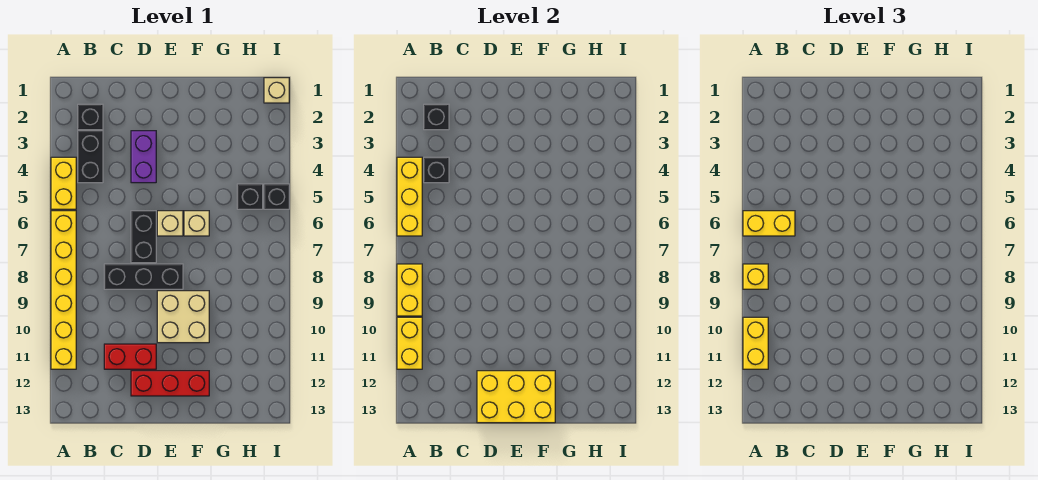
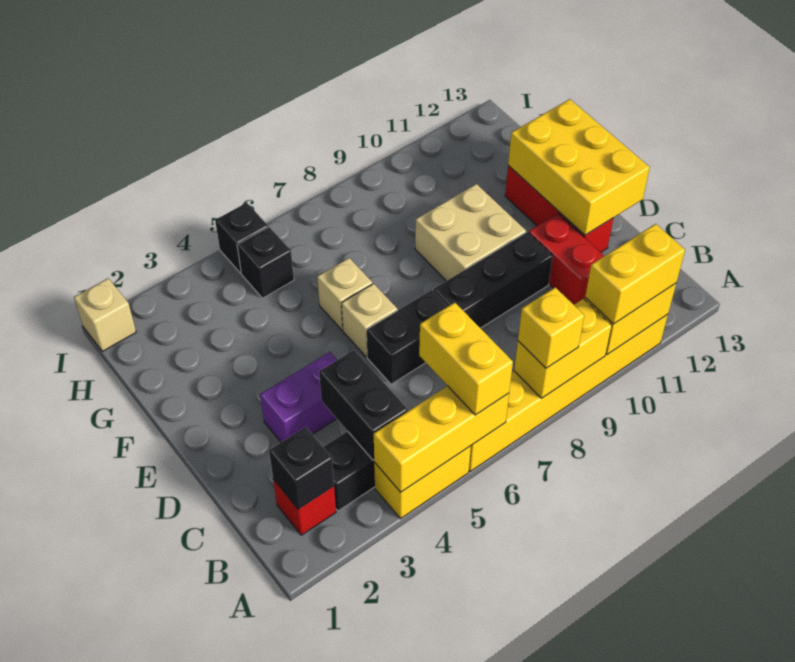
black brick B2 level 1 -> red brick B2 level 1
black brick B4 level 2 -> black brick B4:C4 level 2
black brick C8:E8 level 1 -> black brick D8:D10 level 1

